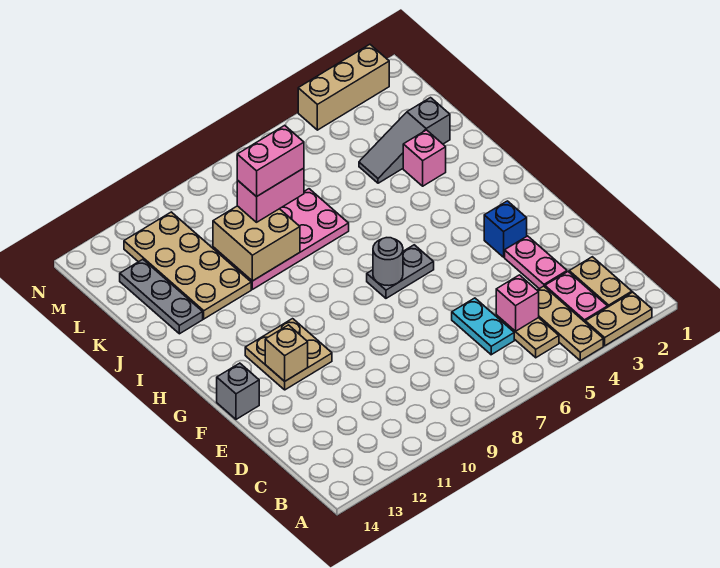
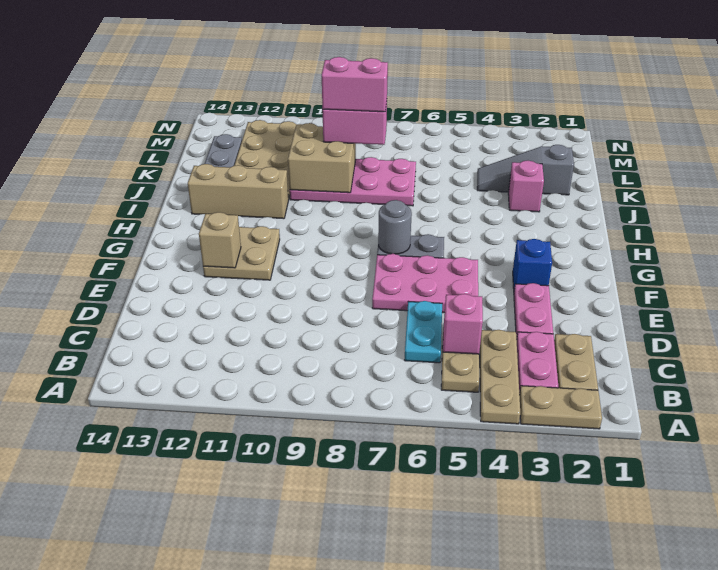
none -> pink plate E5:F7 level 1
grey brick F14 level 1 -> none
tan brick N2:N4 level 1 -> tan brick I11:I13 level 1

